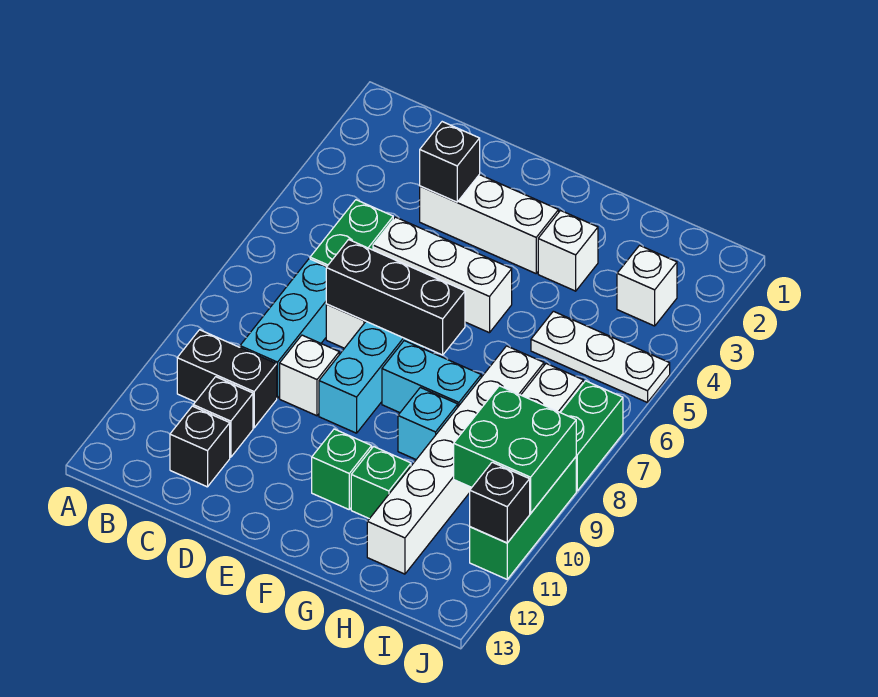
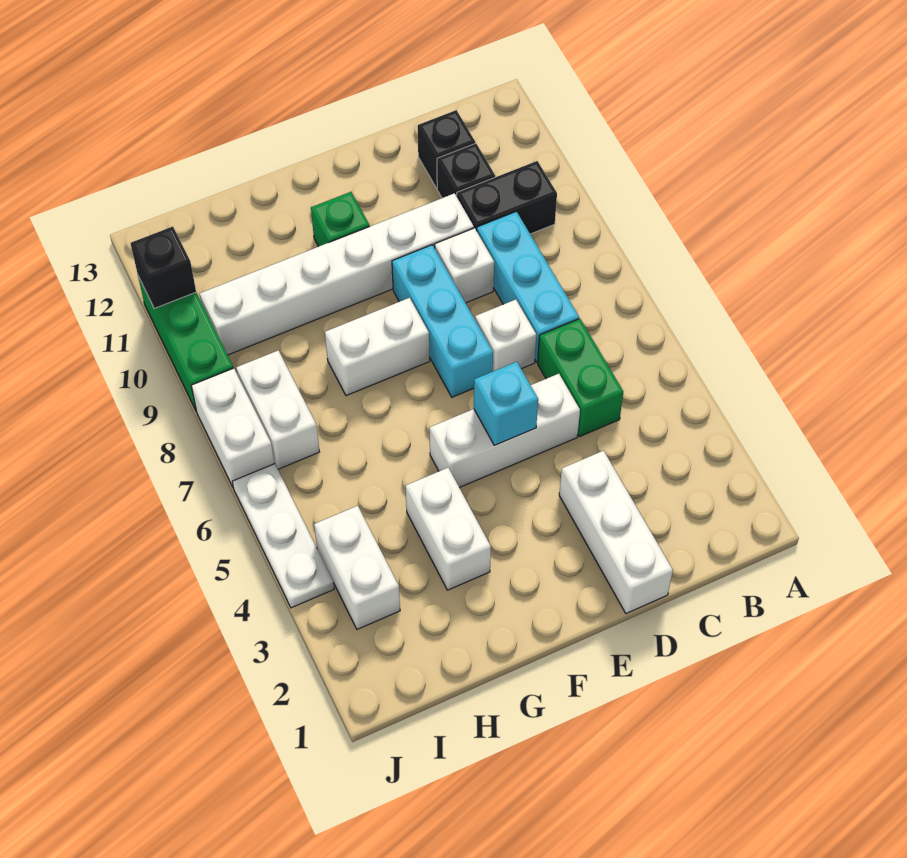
white brick D3:F3 level 1 -> white brick D1:D3 level 1
black brick D3 level 2 -> none
black brick D7:F7 level 2 -> none
cyan brick F8:G8 level 1 -> white brick F8:G8 level 1
white brick G3 level 1 -> white brick G3:G4 level 1
cyan brick G9 level 1 -> cyan brick E5 level 2
green brick G11 level 1 -> none
white plate H5:J5 level 1 -> white plate J4:J6 level 1
white brick H7:H12 level 1 -> white brick D10:I10 level 1
white brick I3 level 1 -> white brick I3:I4 level 1
green brick I9:J10 level 2 -> none
green brick J7:J8 level 1 -> white brick J7:J8 level 1

